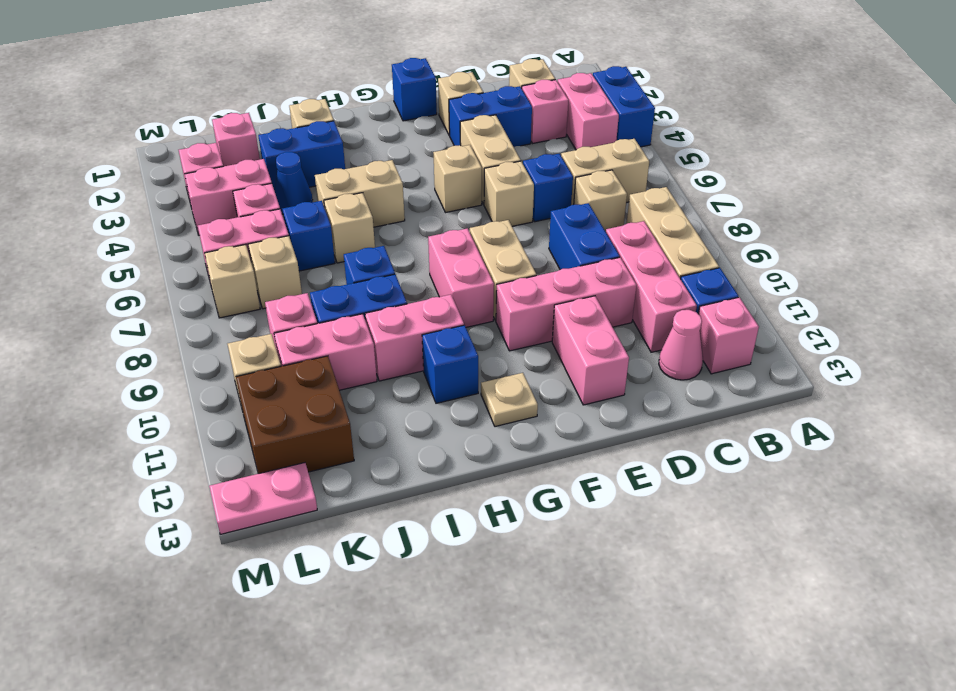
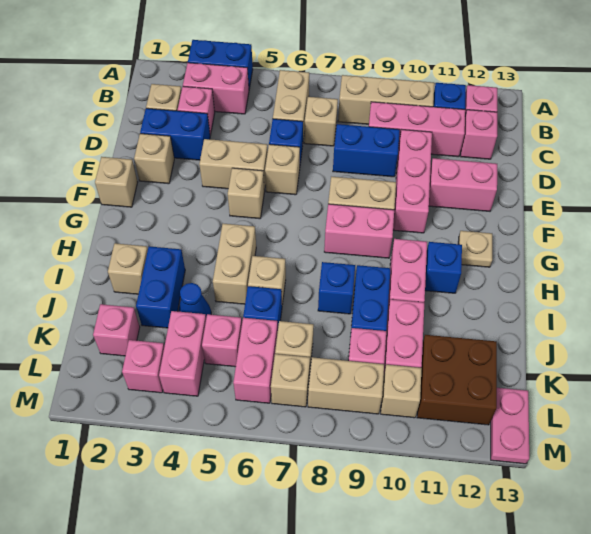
pink cone C12 level 1 -> pink brick C12 level 1
blue brick D3:E3 level 1 -> blue brick D2:D3 level 1
blue brick F1 level 1 -> tan brick F1 level 1
none -> tan brick L8:L9 level 1

